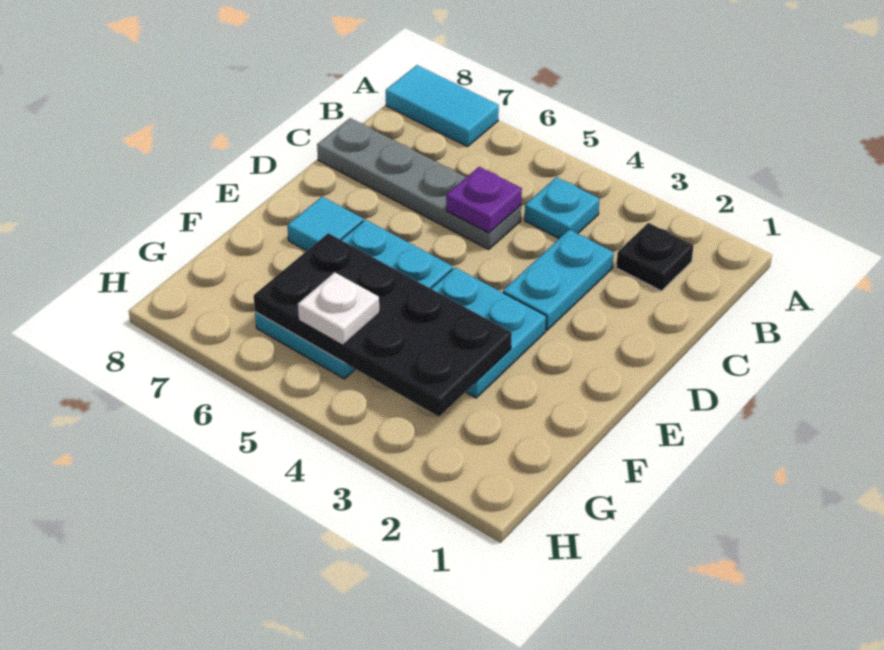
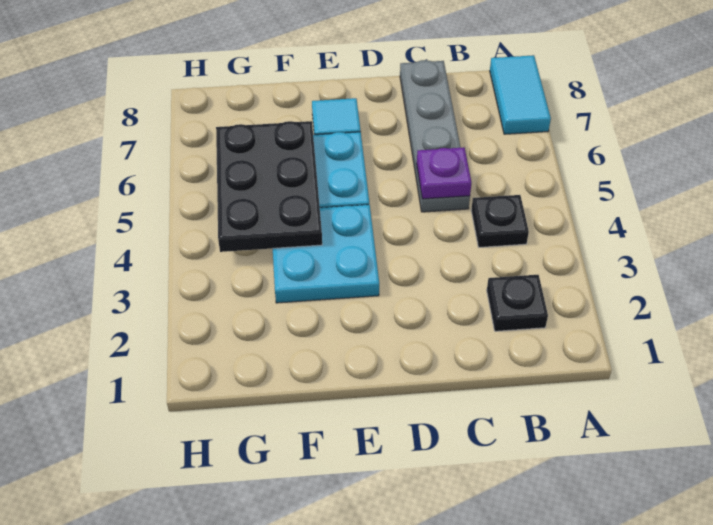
cyan plate B4 level 1 -> black plate B4 level 1
cyan plate C3:D3 level 1 -> none
black plate F3:G6 level 2 -> black plate F4:G6 level 2
white plate G5 level 3 -> none

